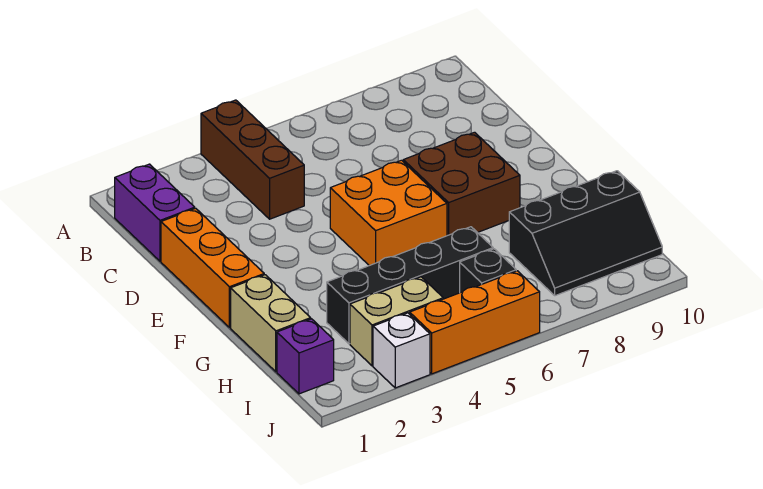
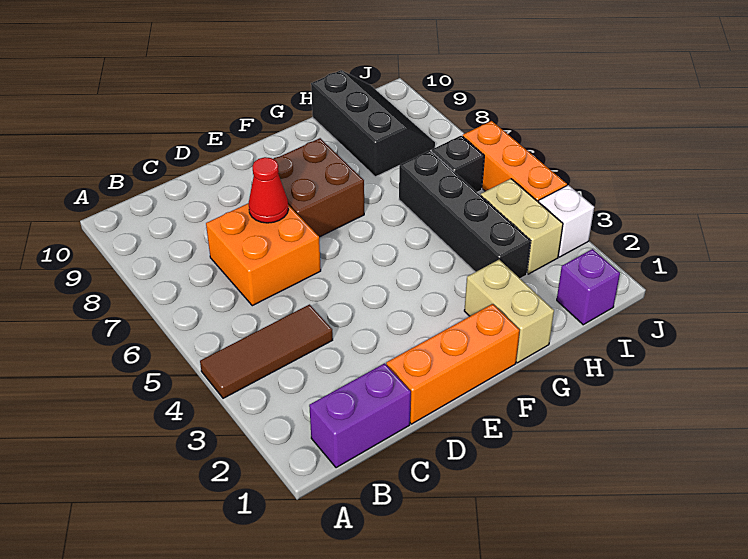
brown brick A4:C4 level 1 -> brown tile A4:C4 level 1
none -> red cone D7 level 2
orange brick E5:F6 level 1 -> orange brick C6:D7 level 1
tan brick G1:H1 level 1 -> tan brick G1:G2 level 1

